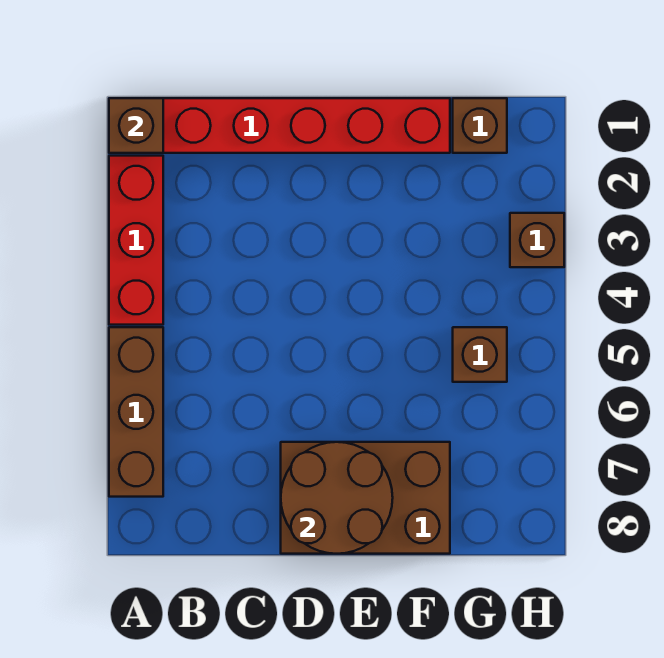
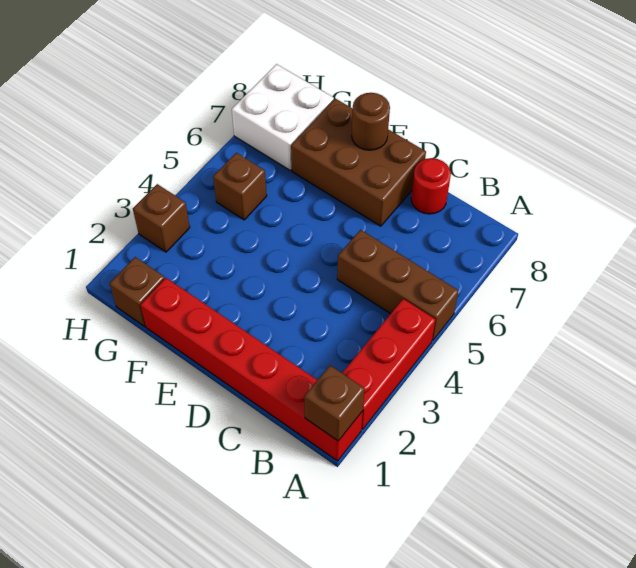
brown brick A5:A7 level 1 -> brown brick A5:C5 level 1
none -> red round brick C8 level 1
brown round brick D7:E8 level 2 -> brown round brick E8 level 2
none -> white brick G7:H8 level 1

